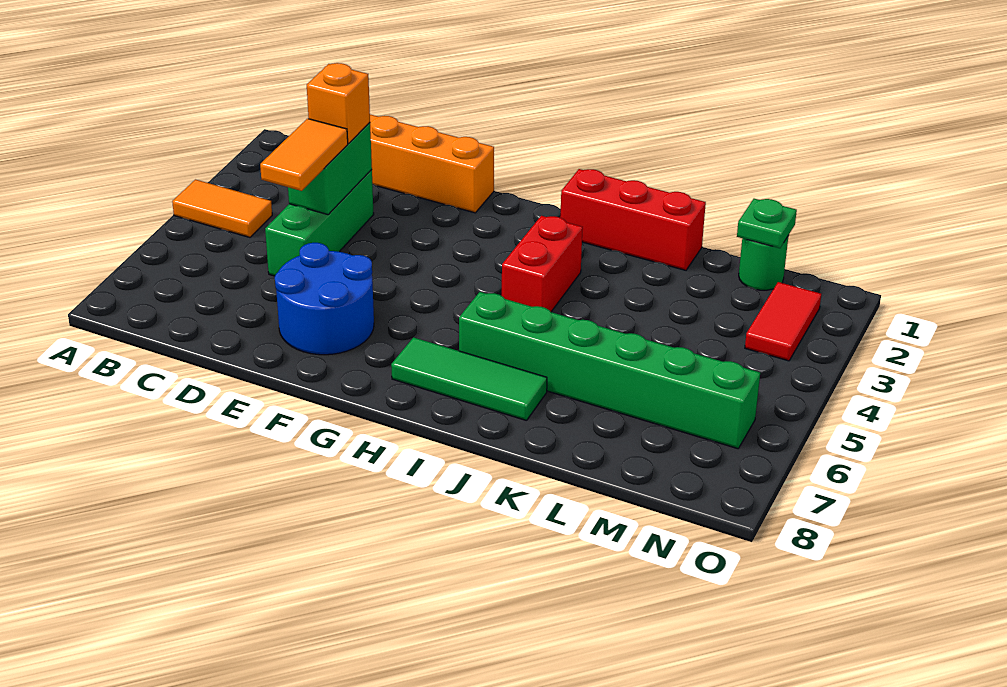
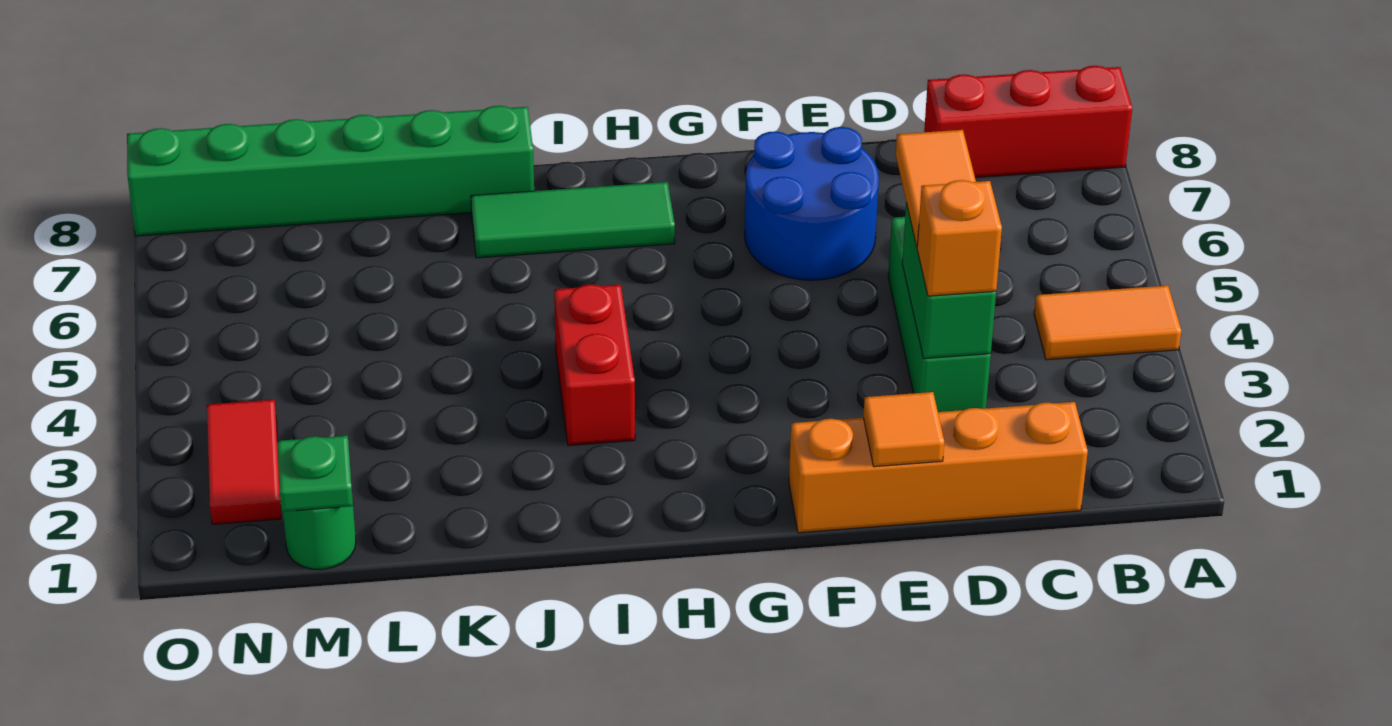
none -> orange tile E1 level 2
red brick I1:K1 level 1 -> red brick A8:C8 level 1
green brick I6:N6 level 1 -> green brick J8:O8 level 1

